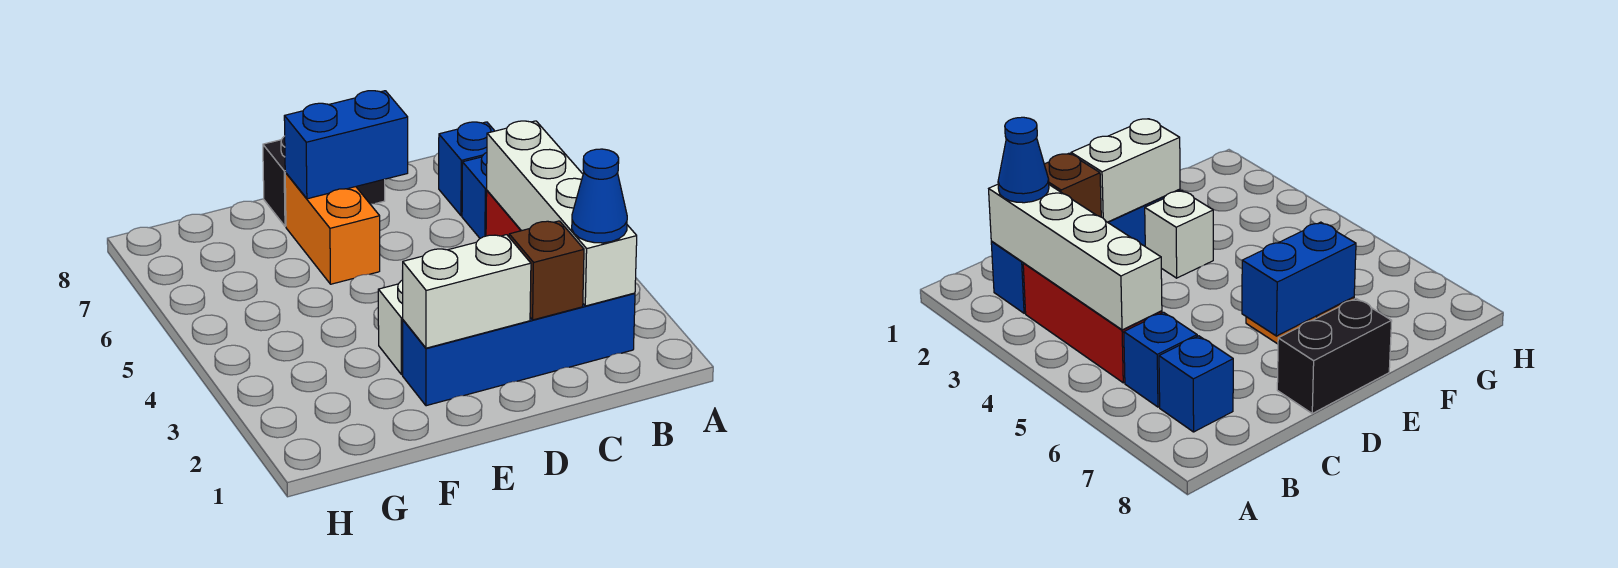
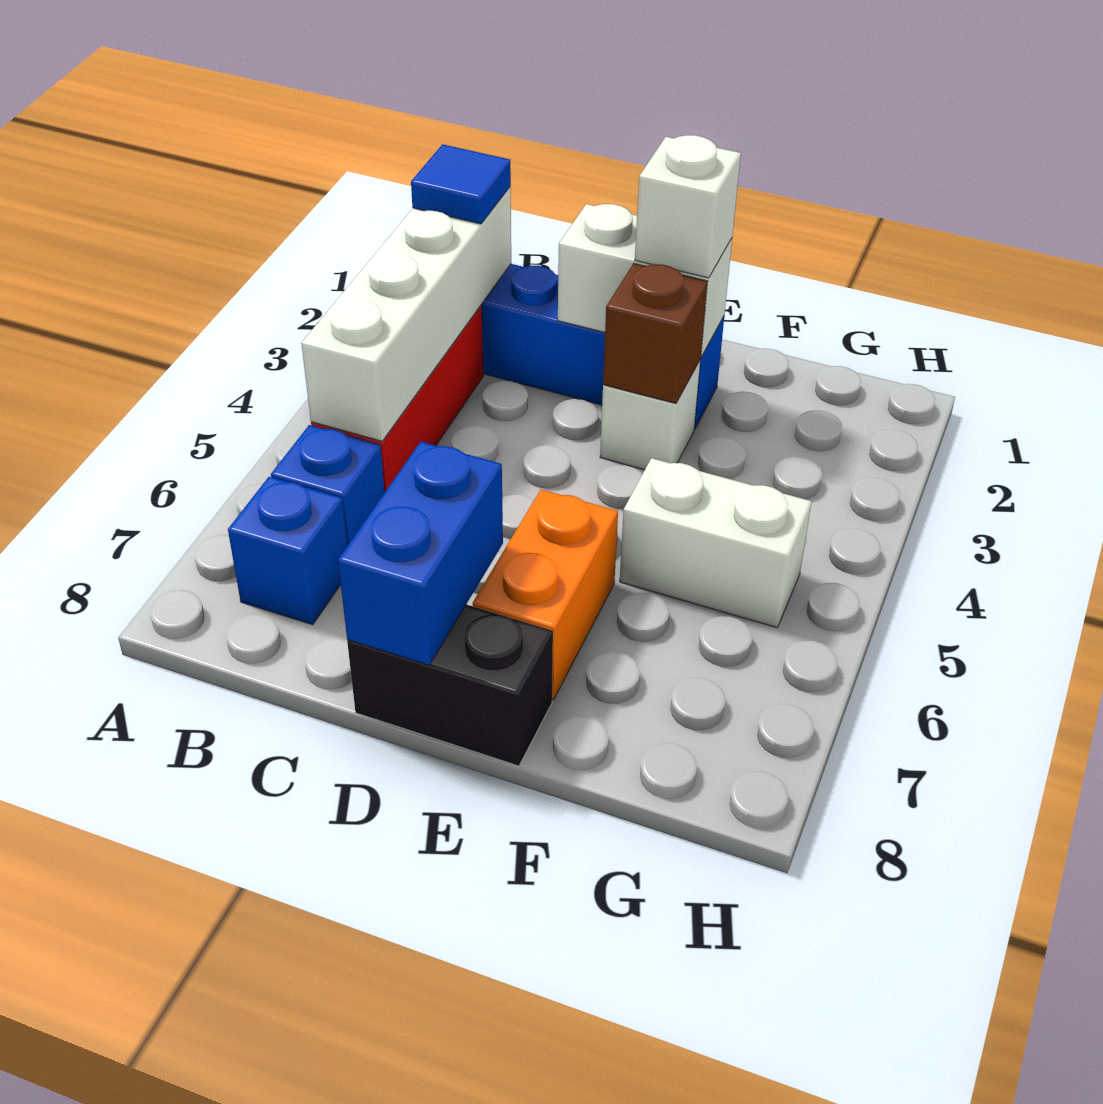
blue cone B2 level 3 -> blue tile B2 level 3
brown brick C2 level 2 -> brown brick E3 level 2
blue brick D7:E7 level 2 -> blue brick D7:D8 level 2
none -> white brick E2 level 3
none -> white brick F5:G5 level 1

